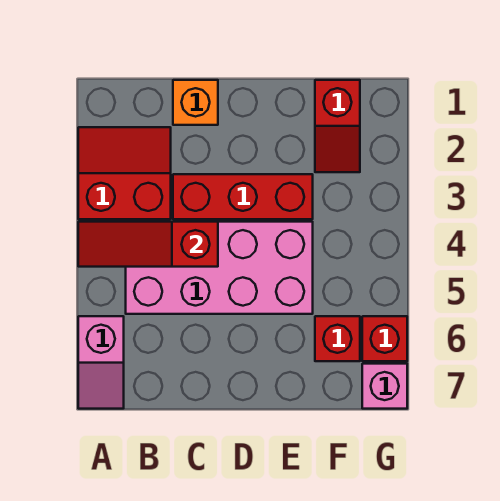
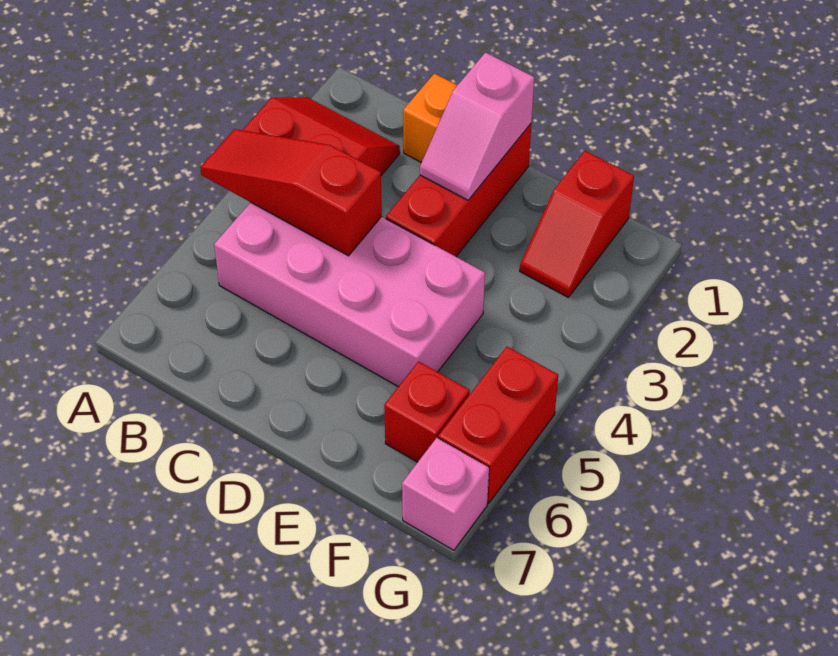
pink slope A6:A7 level 1 top 6 -> pink slope D1:D2 level 2 top 1
red brick C3:E3 level 1 -> red brick D1:D3 level 1
red brick G6 level 1 -> red brick G5:G6 level 1

